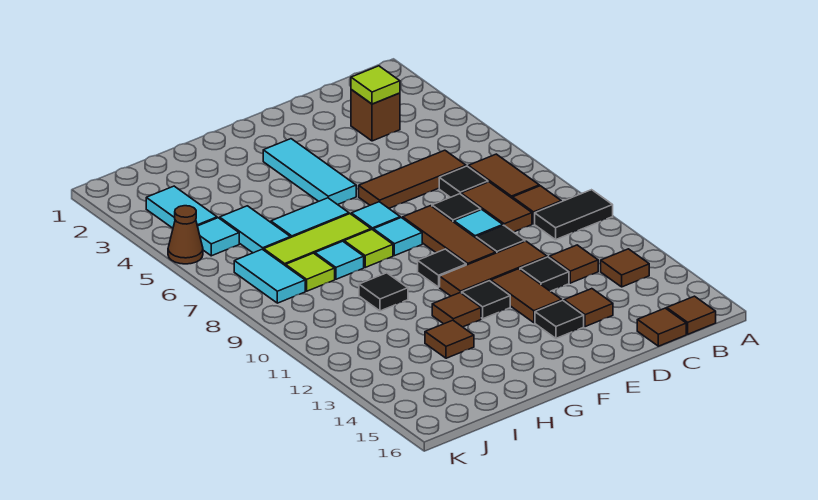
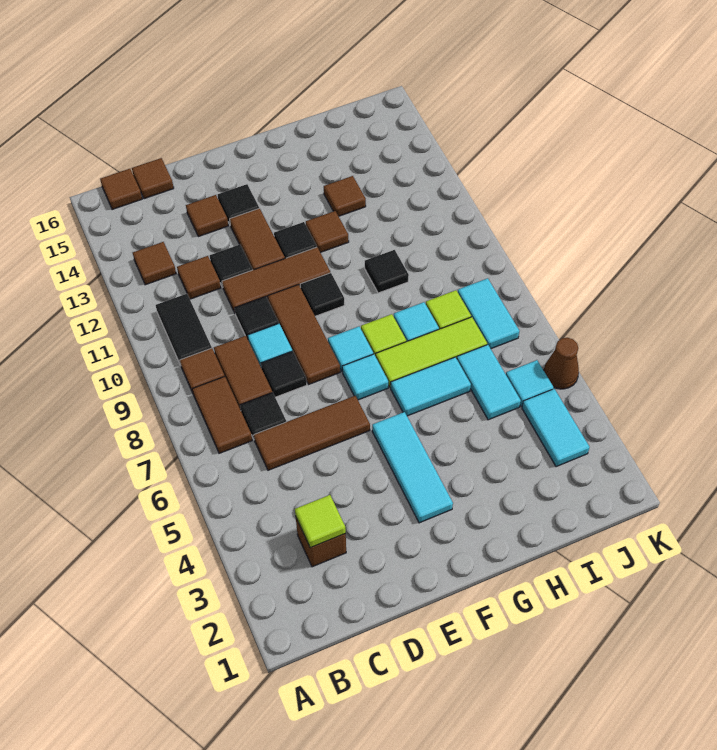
black tile A10:B10 level 1 -> black tile B10:B11 level 1

